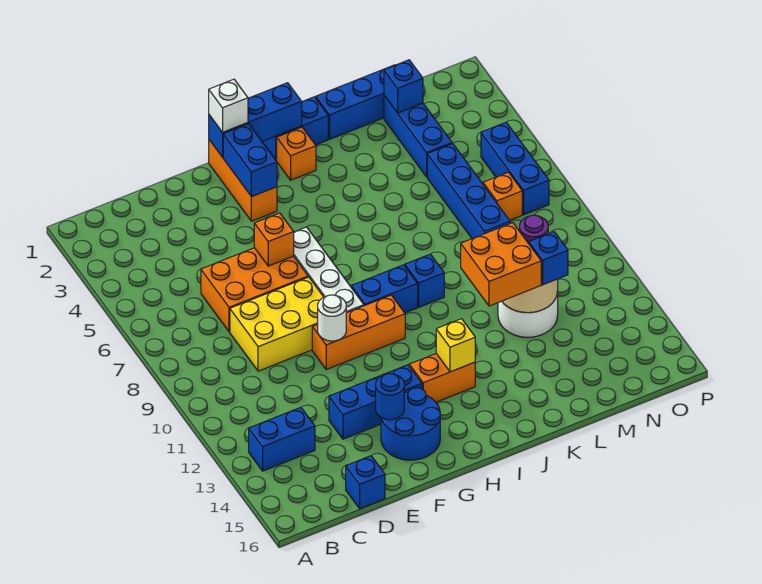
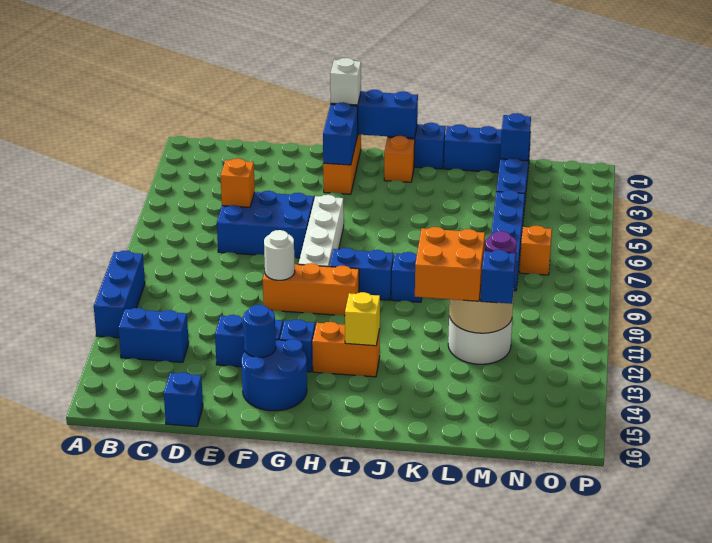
orange brick D6:F7 level 1 -> blue brick D6:F7 level 1
yellow brick D8:F9 level 1 -> none
orange brick F6 level 2 -> orange brick D6 level 2
blue brick O5:O7 level 1 -> blue brick A10:A12 level 1

